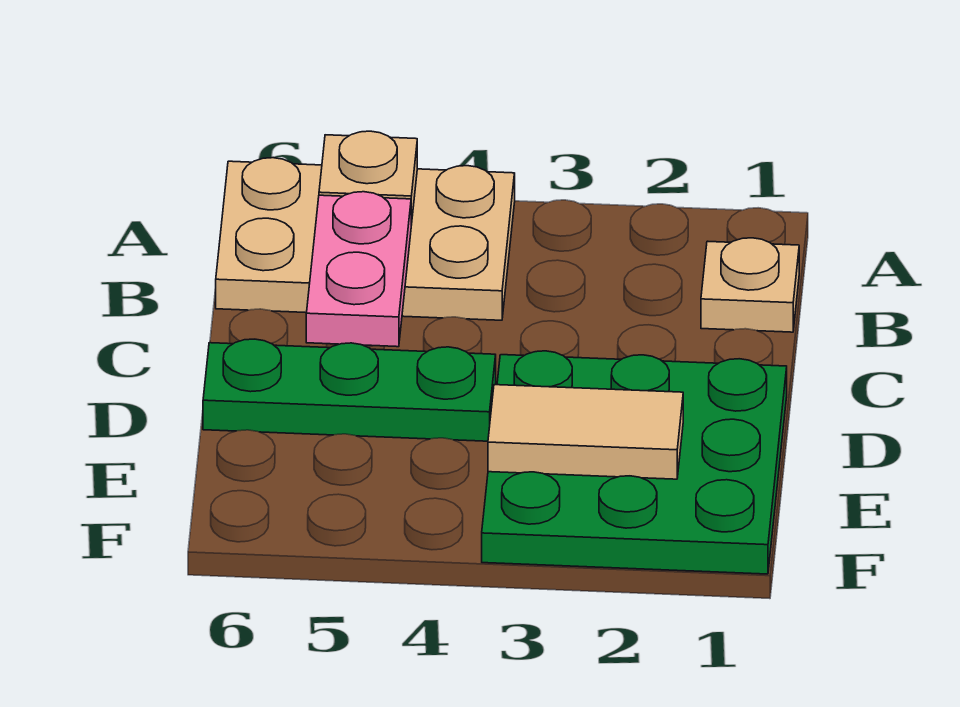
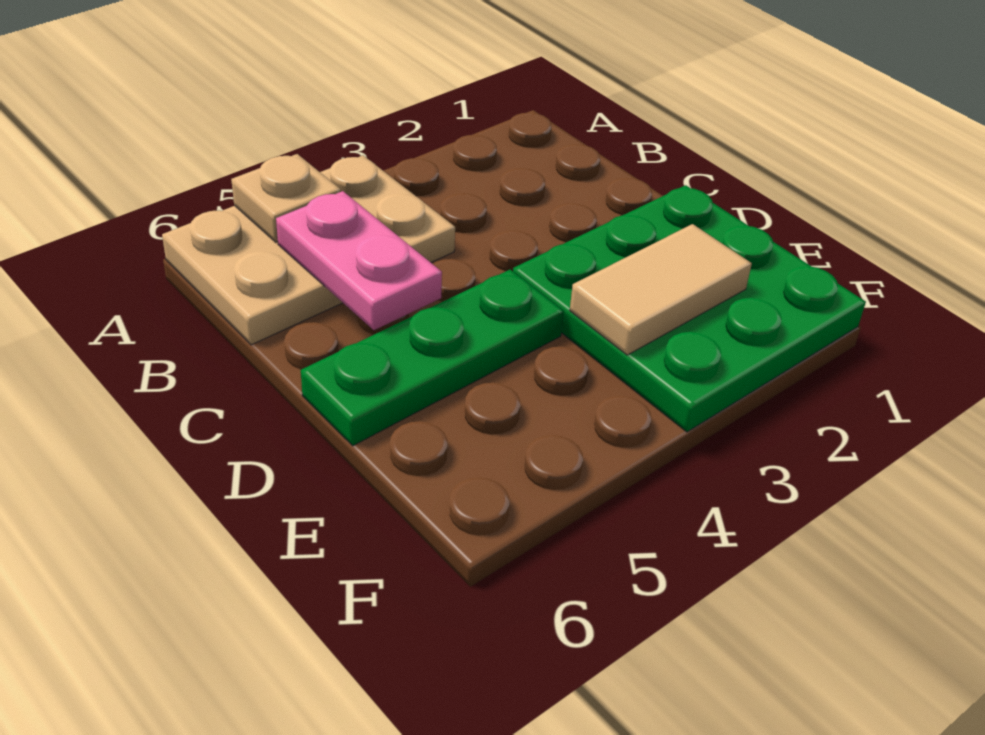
tan plate B1 level 1 -> none

